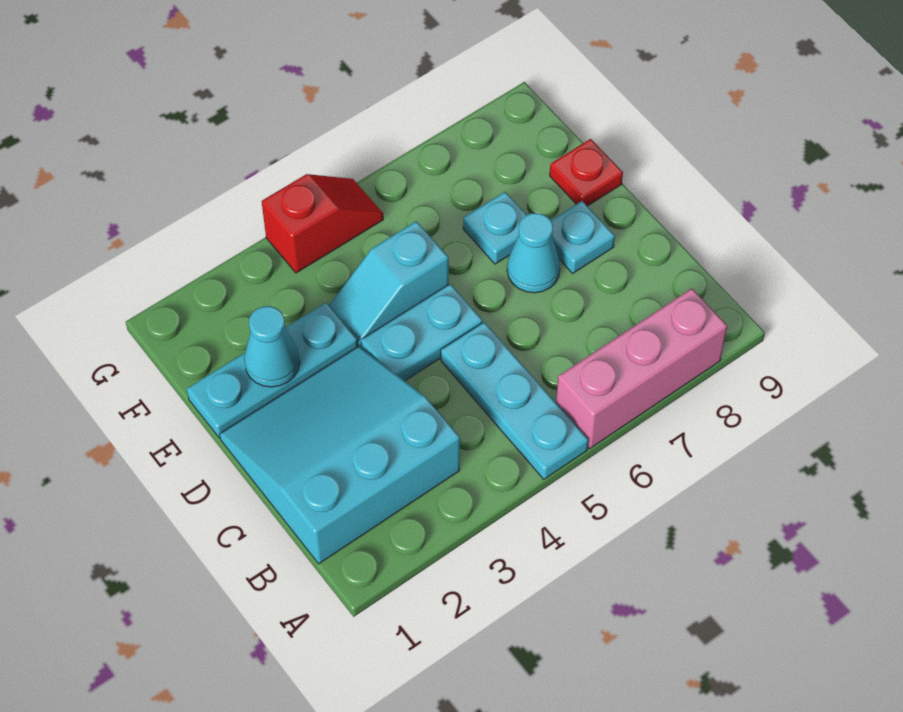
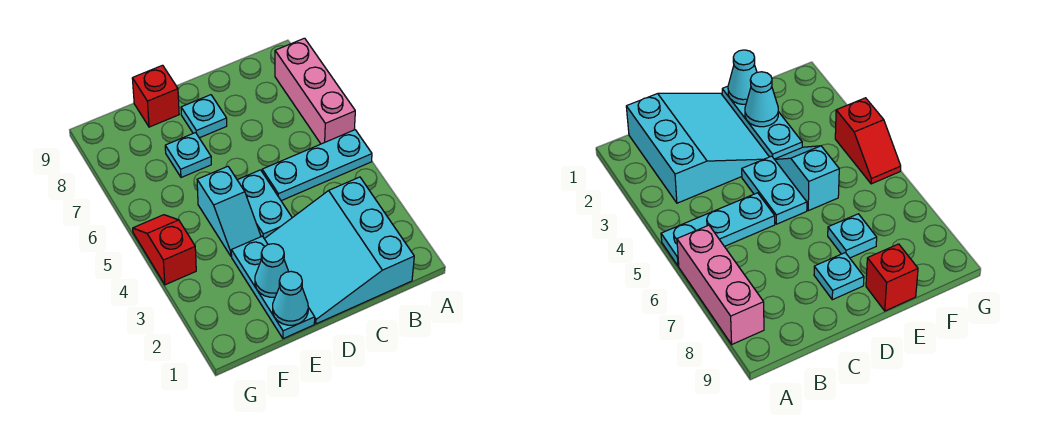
cyan cone D7 level 1 -> cyan cone E1 level 2
red plate E9 level 1 -> red brick E9 level 1

